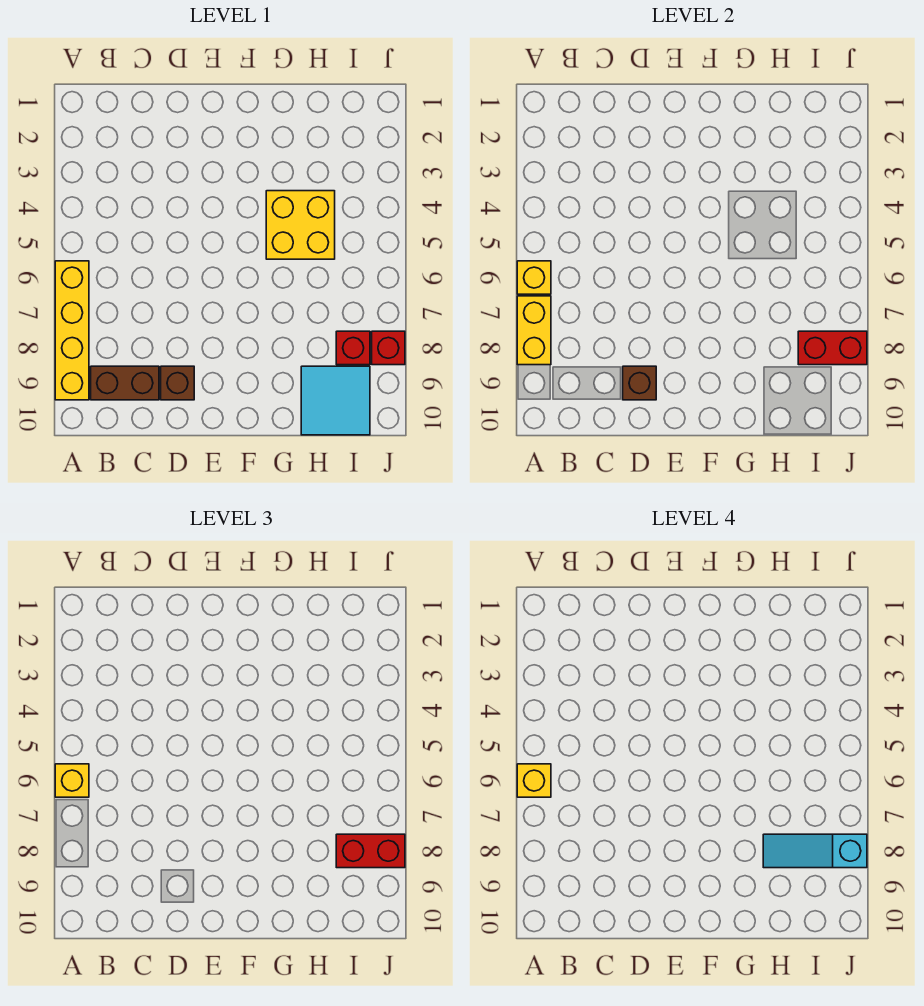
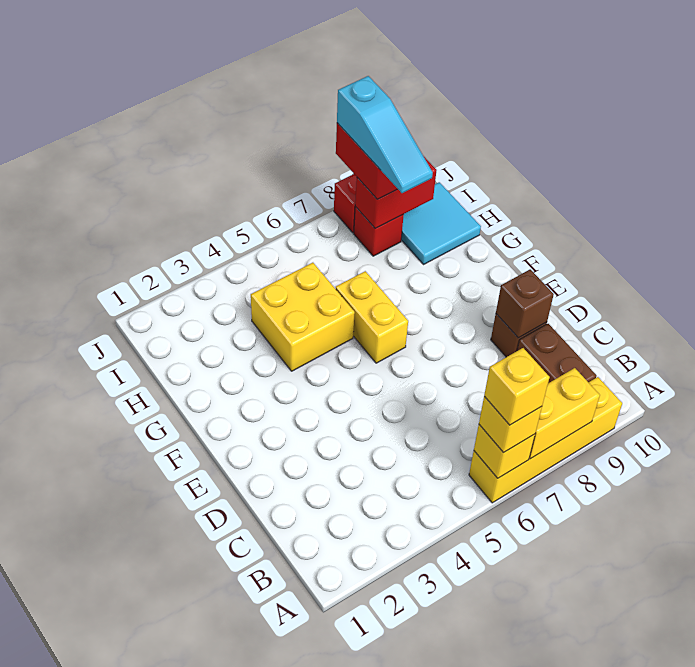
none -> yellow brick F6:G6 level 1
red brick I8:J8 level 2 -> red brick I8:I9 level 2

